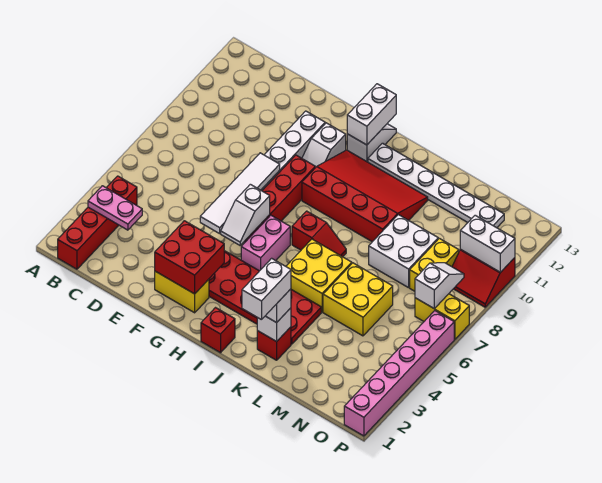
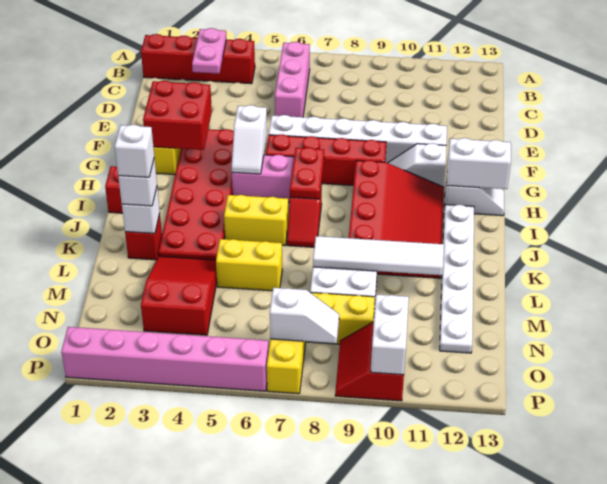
none -> pink brick B6:D6 level 1
white tile F5:F8 level 2 -> white tile L8:L11 level 2
white slope G5:G6 level 2 top 6 -> white slope G5:H5 level 2 top G
none -> red plate H7:I7 level 2
yellow brick J5:K6 level 1 -> yellow brick J5:J6 level 1
white brick K1:K2 level 4 -> white brick K2 level 4
none -> red slope L3:N4 level 1 top N
yellow brick L5:M6 level 1 -> yellow brick L5:L6 level 1

